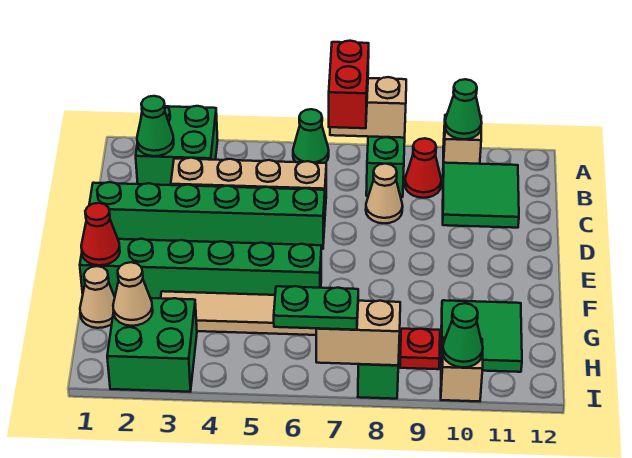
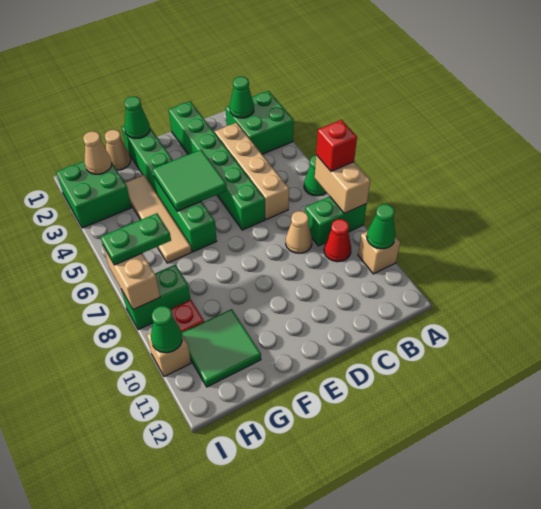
red brick A7:B7 level 3 -> red brick A7 level 3
green tile B10:C11 level 1 -> green tile E4:F5 level 2
red cone F1 level 2 -> green cone F1 level 2
green plate I6:I7 level 3 -> green plate H7:I7 level 3

